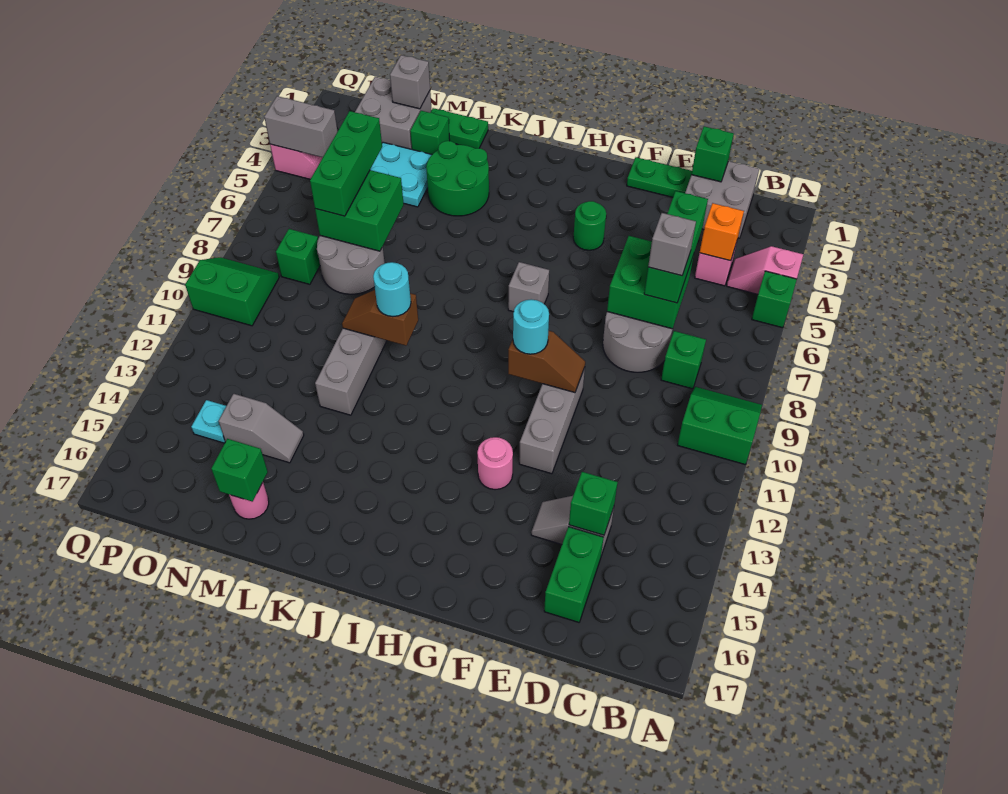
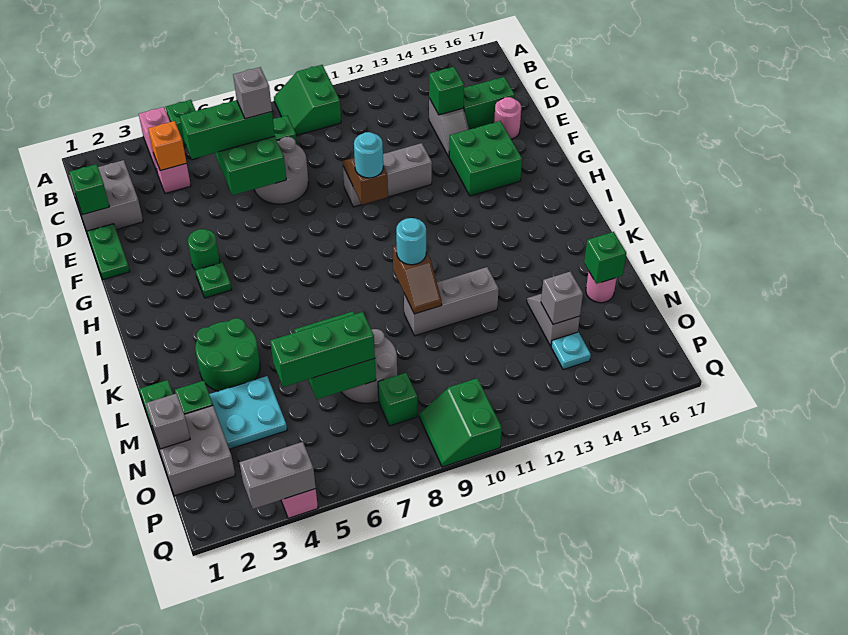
none -> green brick F14:G15 level 1
pink round brick G13 level 1 -> pink round brick E16 level 1
none -> green plate H4 level 1
grey brick H7 level 1 -> grey brick N14 level 2
grey brick P4:Q4 level 2 -> grey brick Q3:Q4 level 2

